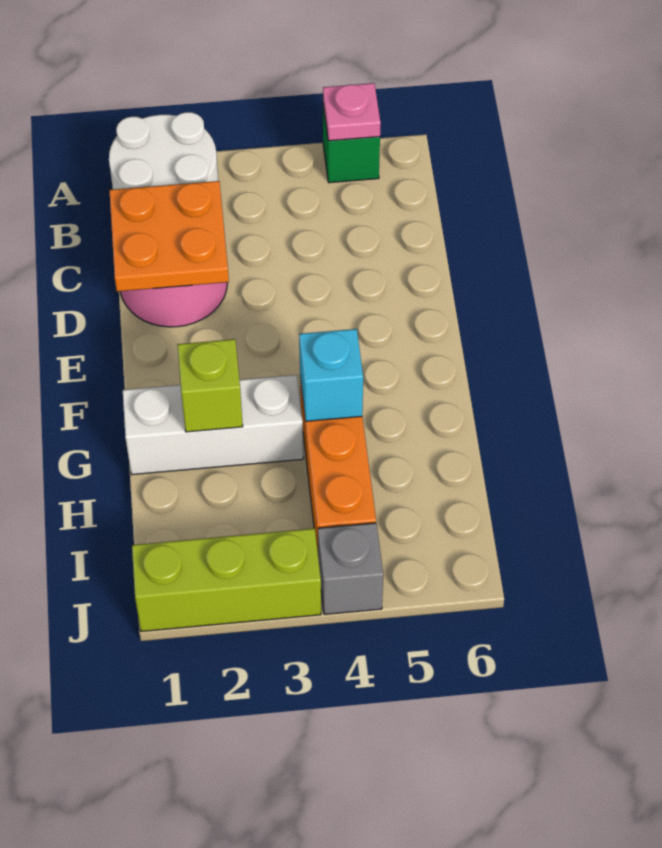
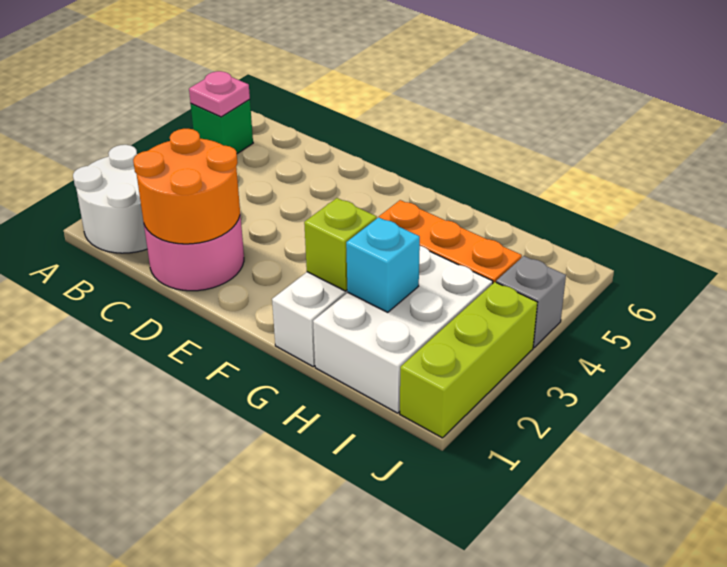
orange plate C1:D2 level 2 -> orange round brick C1:D2 level 2
cyan brick G4 level 2 -> cyan brick H2 level 2
none -> white brick H1:I3 level 1

